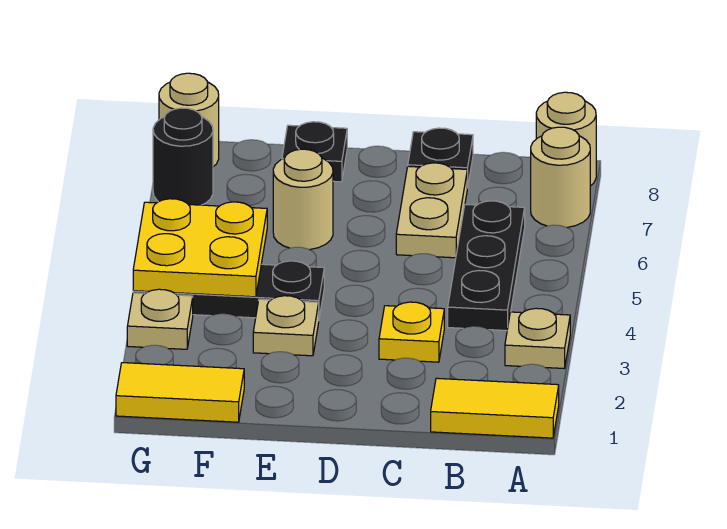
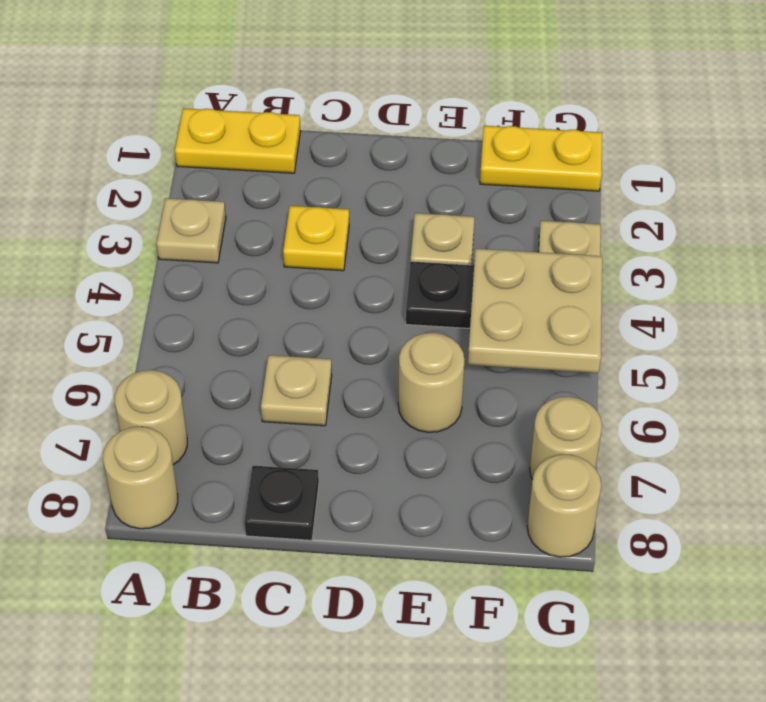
yellow tile A1:B1 level 1 -> yellow plate A1:B1 level 1
black plate B4:B6 level 1 -> none
tan plate C6:C7 level 1 -> tan plate C6 level 1
black plate E8 level 1 -> none
yellow tile F1:G1 level 1 -> yellow plate F1:G1 level 1
yellow plate F4:G5 level 2 -> tan plate F4:G5 level 2
black round brick G7 level 1 -> tan round brick G7 level 1

